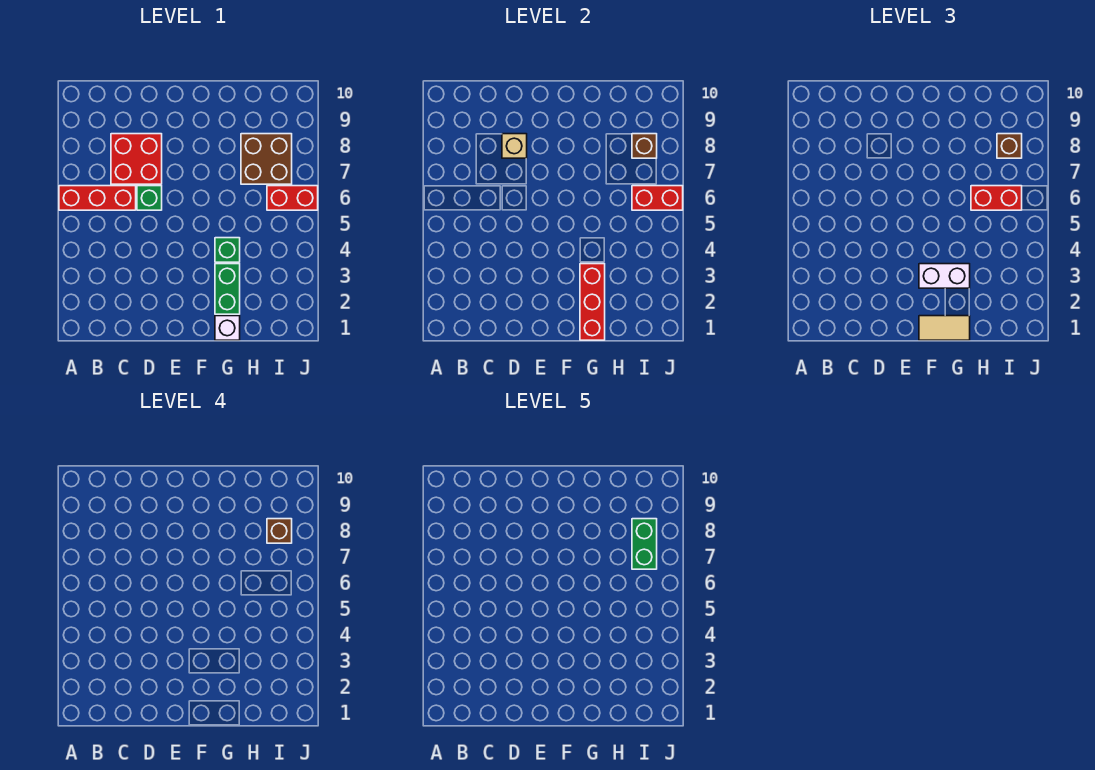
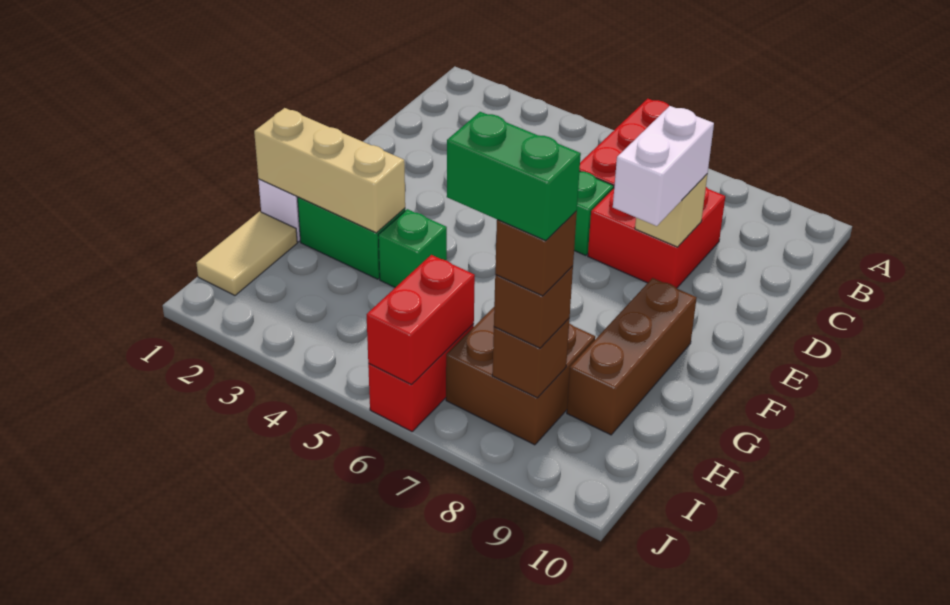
tan tile F1:G1 level 3 -> tan tile H1:I1 level 1
white brick F3:G3 level 3 -> white brick D8:E8 level 3
none -> brown brick F9:H9 level 1
red brick G1:G3 level 2 -> tan brick G1:G3 level 2
red brick H6:I6 level 3 -> none

